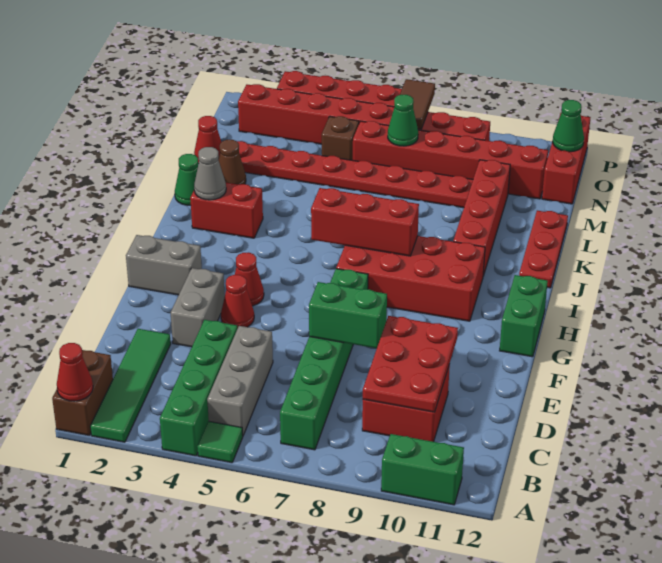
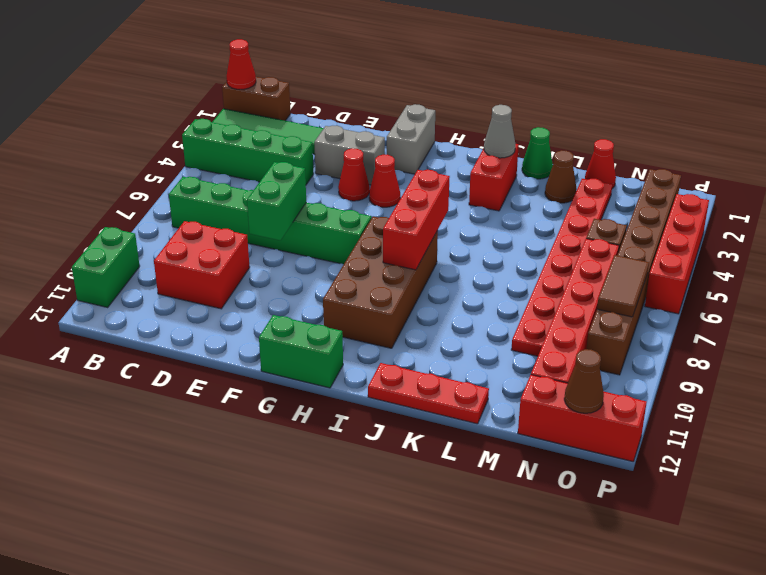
green tile A5 level 1 -> none
grey brick B5:D5 level 1 -> none
red plate C9:E10 level 2 -> none
red brick H7:I10 level 1 -> brown brick H7:I10 level 1
red brick J10:M10 level 1 -> none
green cone N7 level 2 -> none
red brick O2:O9 level 1 -> brown brick O2:O9 level 1
brown tile O7:P7 level 2 -> brown tile O7:O8 level 2
green cone O12 level 2 -> brown cone O12 level 2

